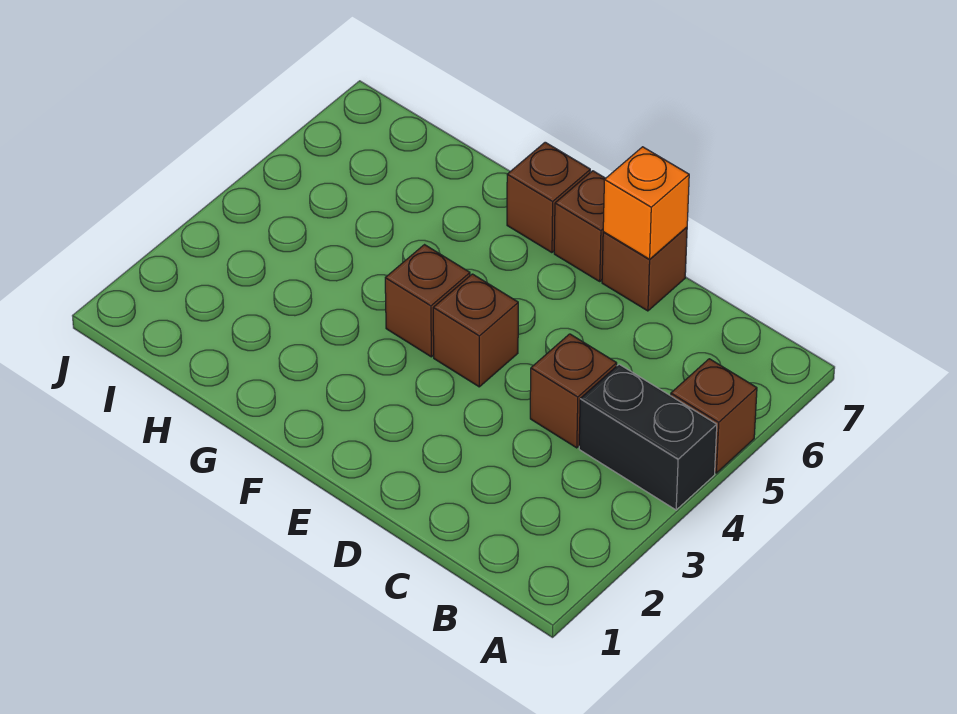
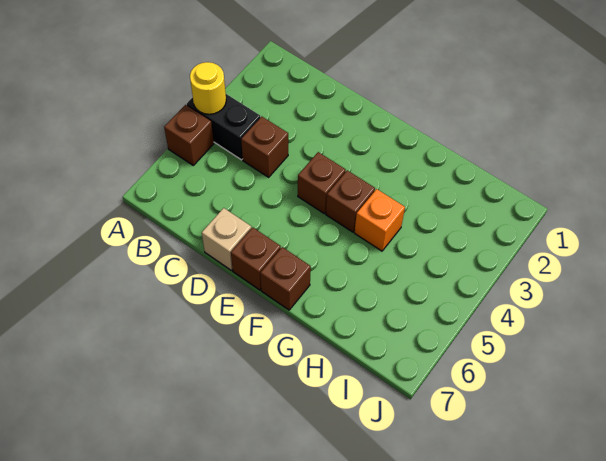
none -> yellow round brick A4 level 2
brown brick D7 level 1 -> tan brick D7 level 1
orange brick D7 level 2 -> orange brick G4 level 1

